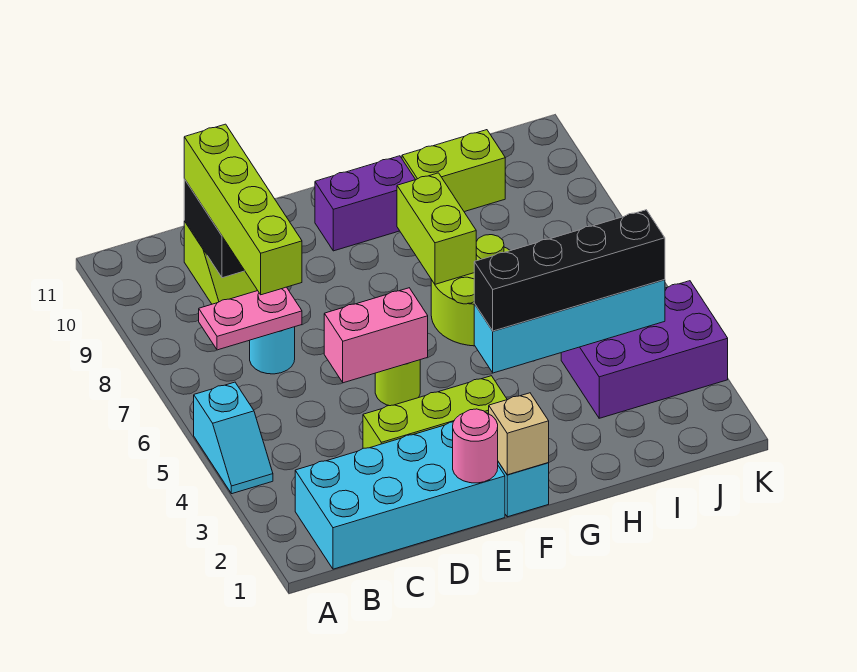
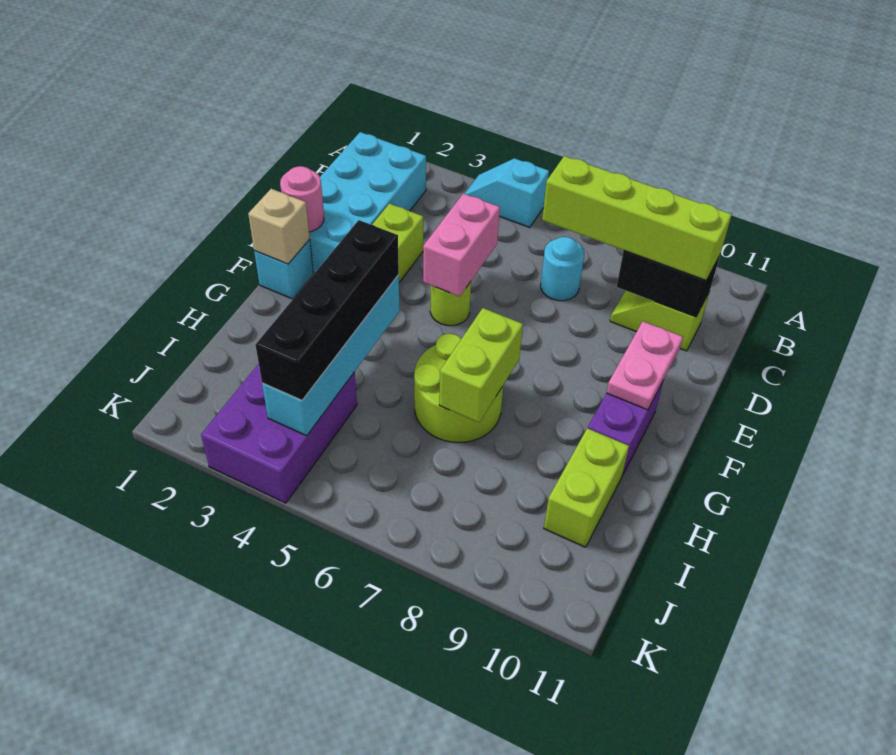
pink plate B7:C7 level 2 -> pink plate E10:F10 level 2
lime brick G7:G8 level 2 -> lime brick G7:H7 level 2

